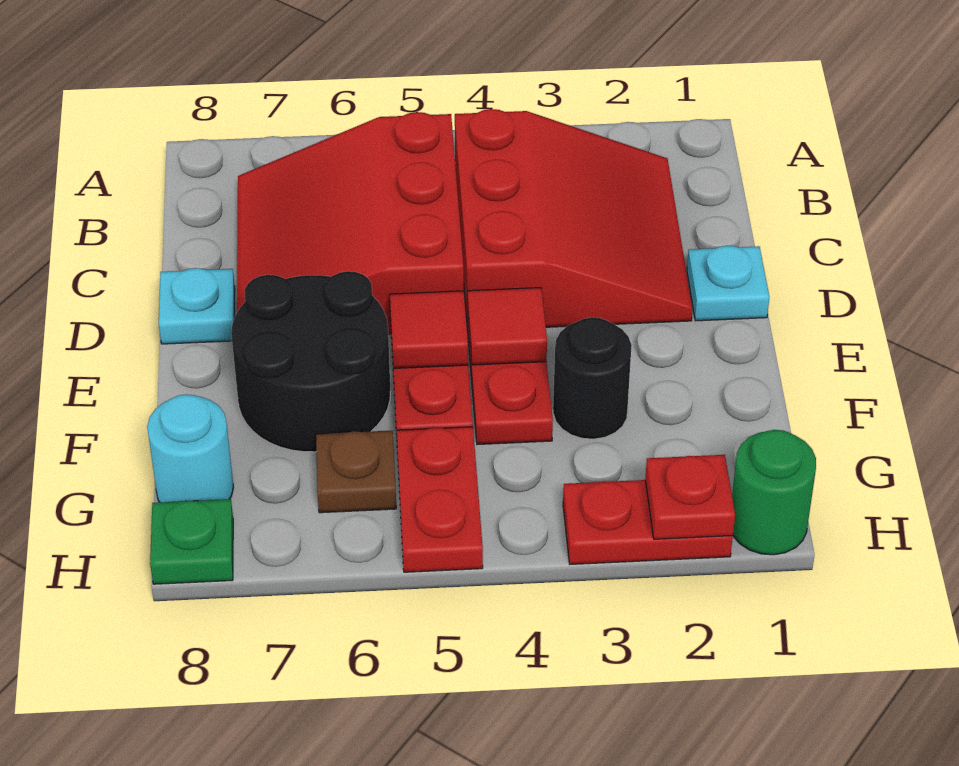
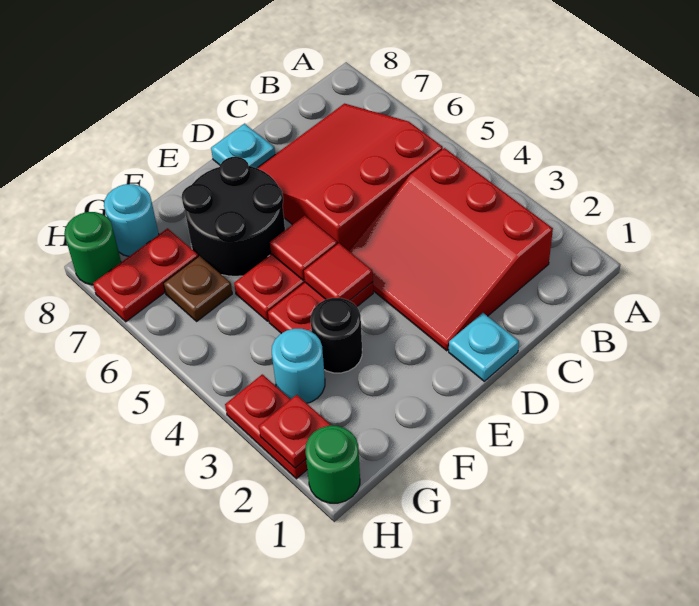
red slope B2:D4 level 1 top 4 -> red slope B2:D4 level 1 top B
none -> cyan round brick G3 level 1
red plate G5:H5 level 1 -> red plate G7:H7 level 1
green plate H8 level 1 -> green round brick H8 level 1

